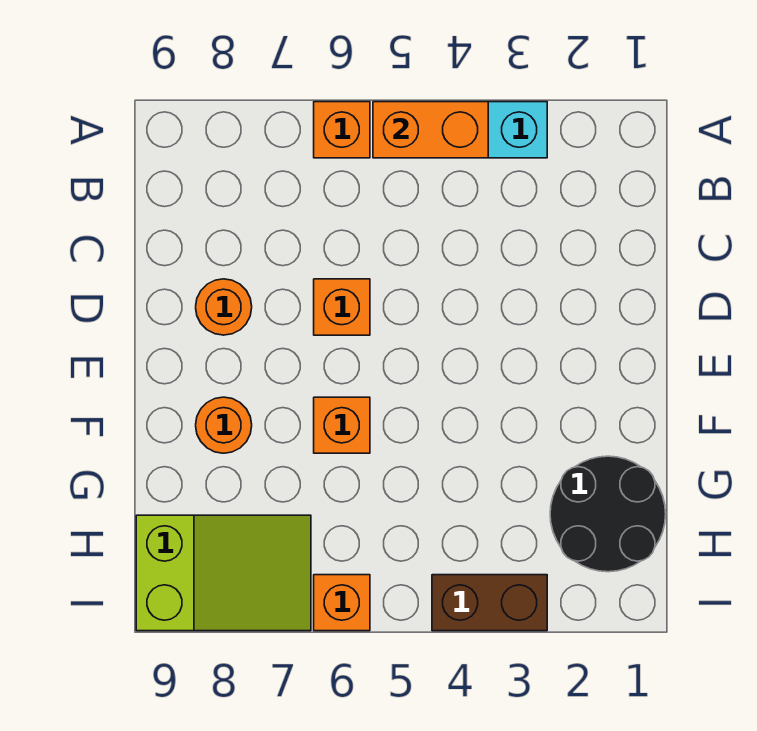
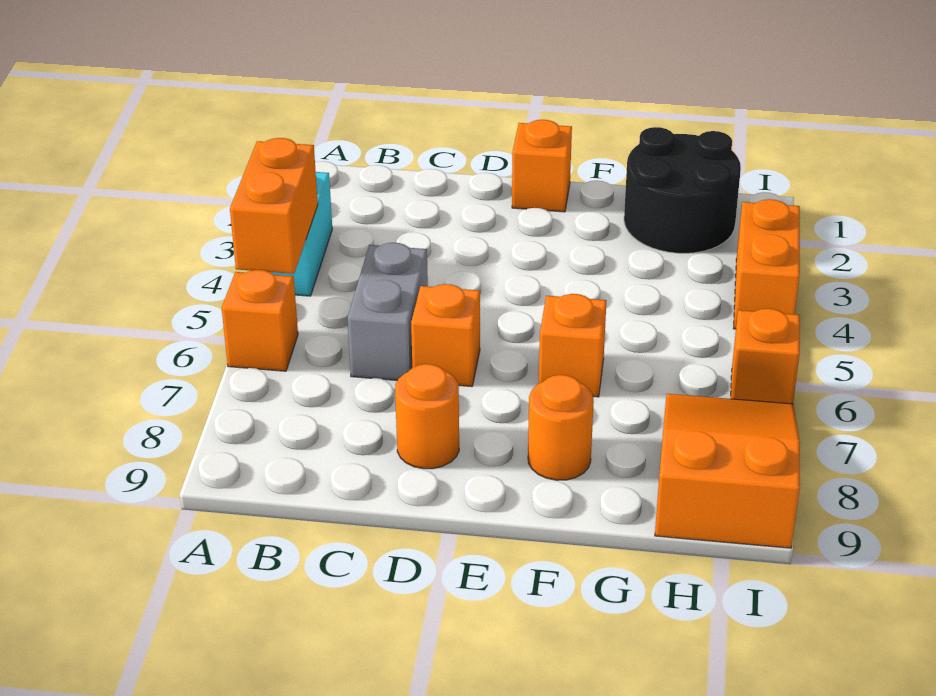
none -> grey brick C5:C6 level 1
none -> orange brick E1 level 1
lime slope H7:I9 level 1 top 9 -> orange slope H7:I9 level 1 top 9
brown brick I3:I4 level 1 -> orange brick I3:I4 level 1

